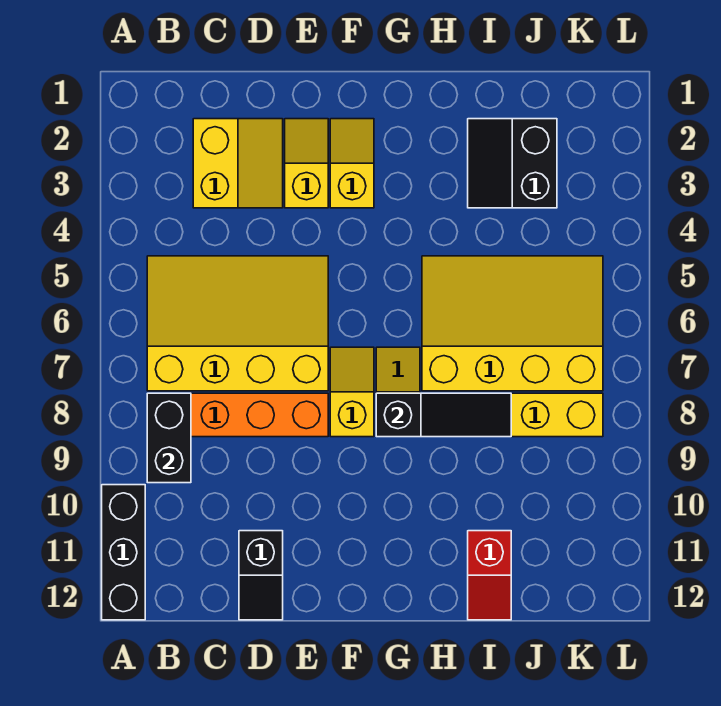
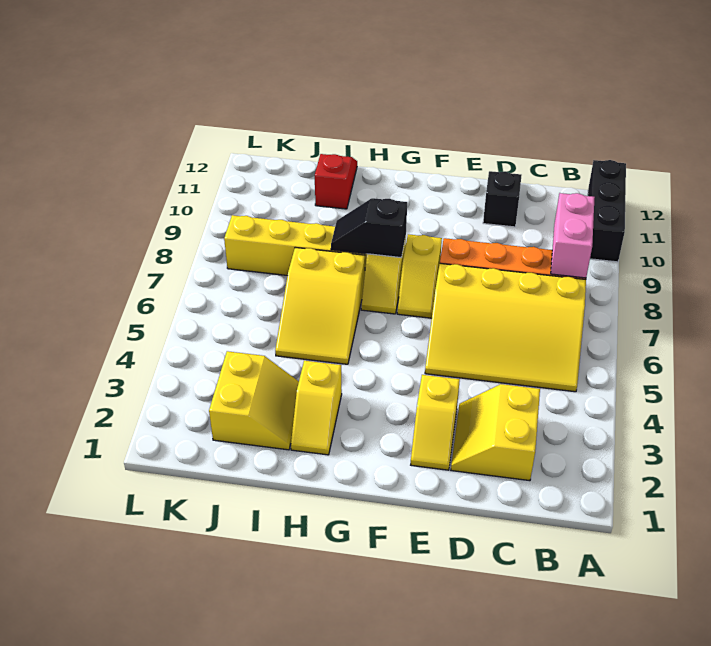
black brick B8:B9 level 2 -> pink brick B8:B9 level 2
yellow slope F2:F3 level 1 top 3 -> yellow slope H2:H3 level 1 top 3
black slope G8:I8 level 2 top G -> black slope G8:H8 level 2 top G
yellow slope H5:K7 level 1 top 7 -> yellow slope H5:I7 level 1 top 7
black slope I2:J3 level 1 top J -> yellow slope I2:J3 level 1 top J

